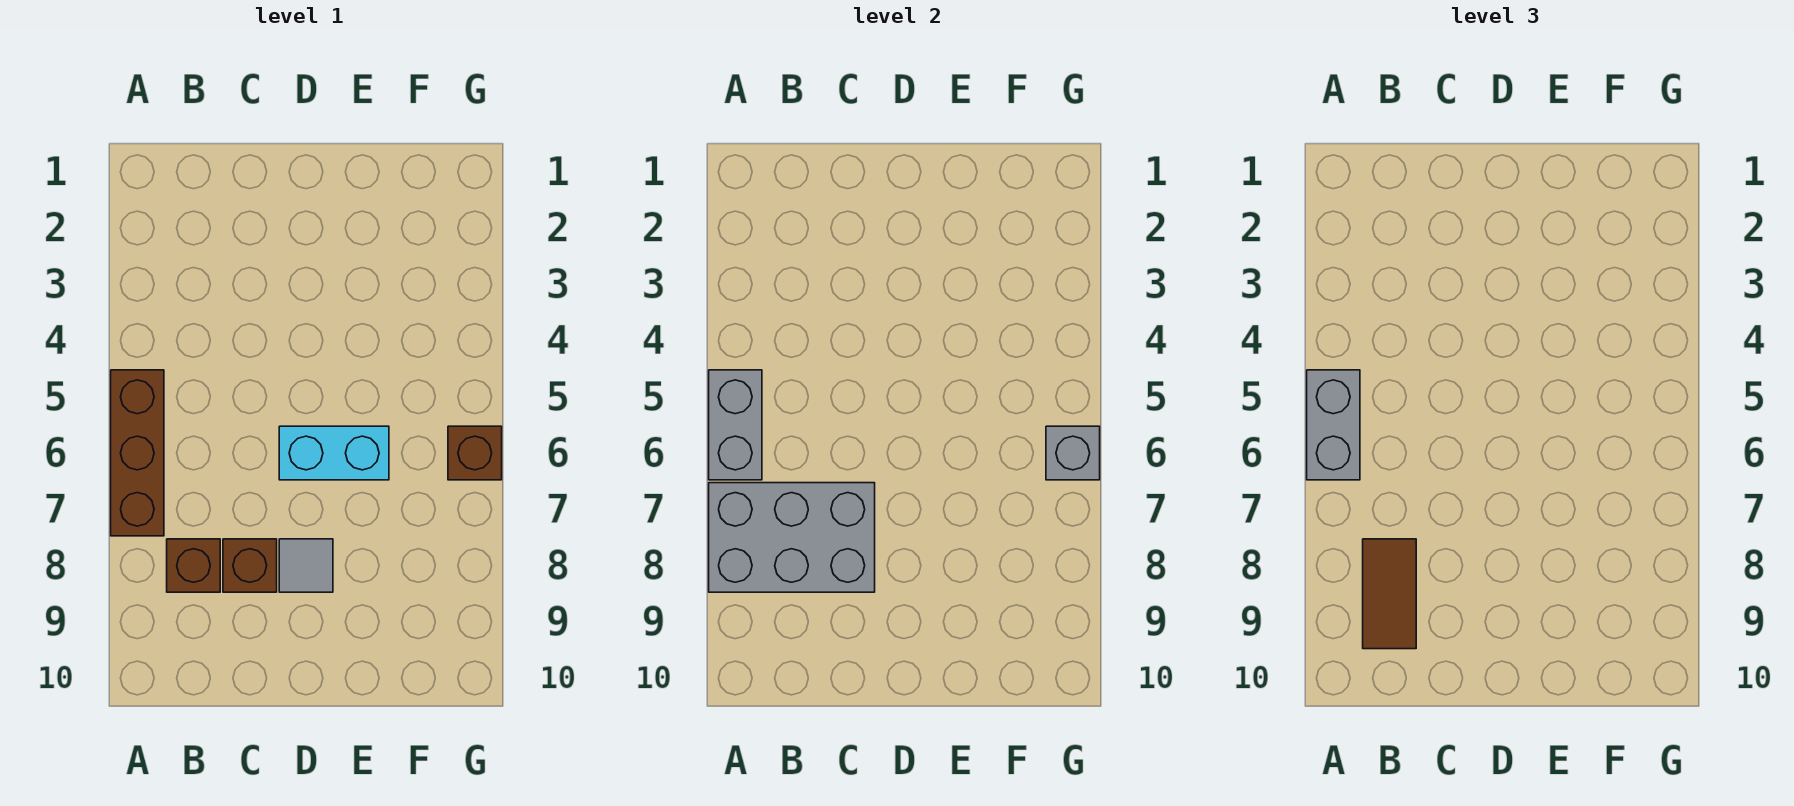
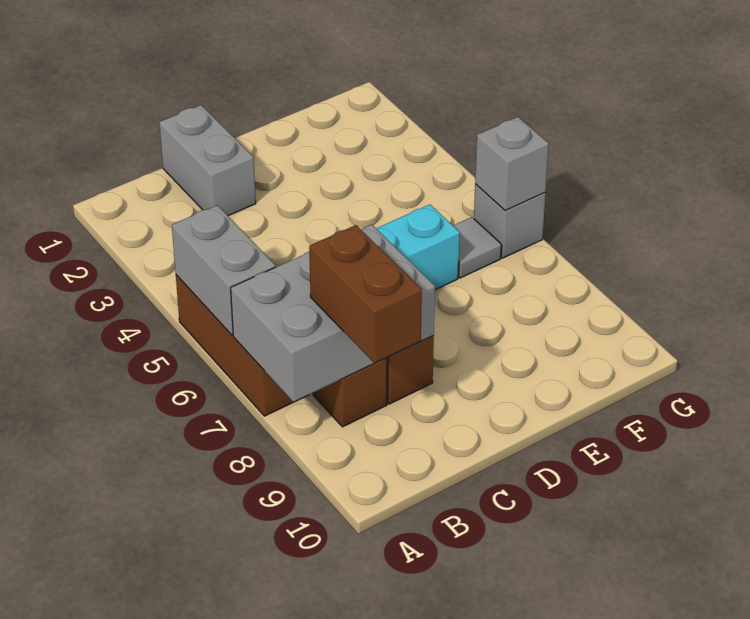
grey brick A5:A6 level 3 -> grey brick C1:C2 level 1
brown tile B8:B9 level 3 -> brown brick B8:B9 level 3
grey tile D8 level 1 -> grey tile F6 level 1
brown brick G6 level 1 -> grey brick G6 level 1

